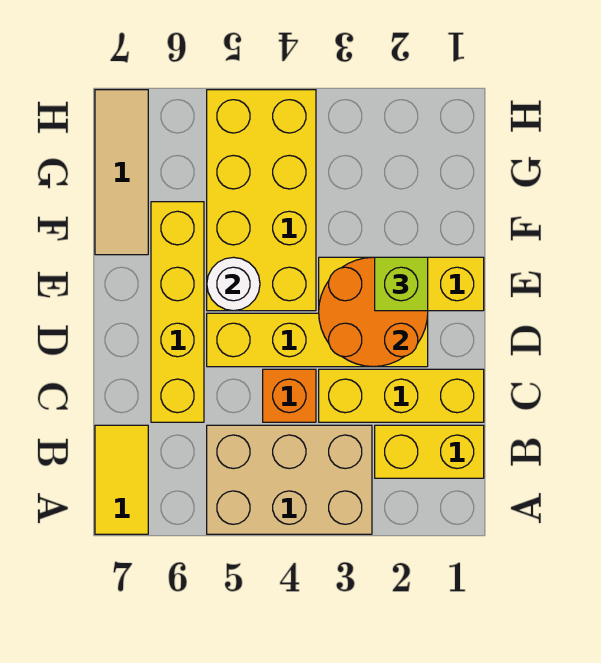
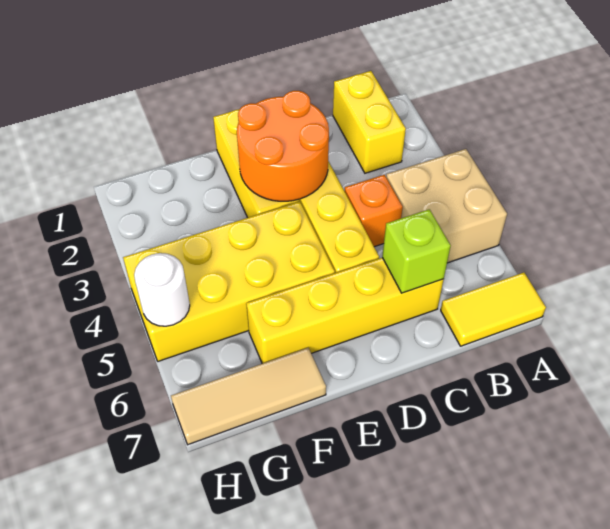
tan brick A3:B5 level 1 -> tan brick A4:B5 level 1
yellow brick C1:C3 level 1 -> none
lime brick E2 level 3 -> lime brick C6 level 2
white round brick E5 level 2 -> white round brick H5 level 2

